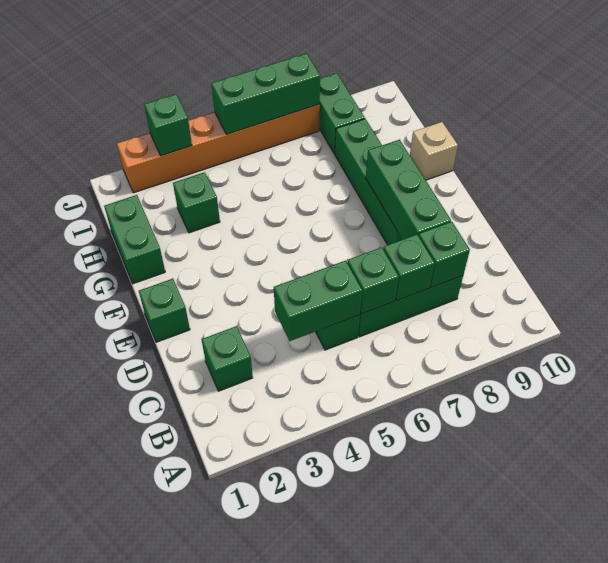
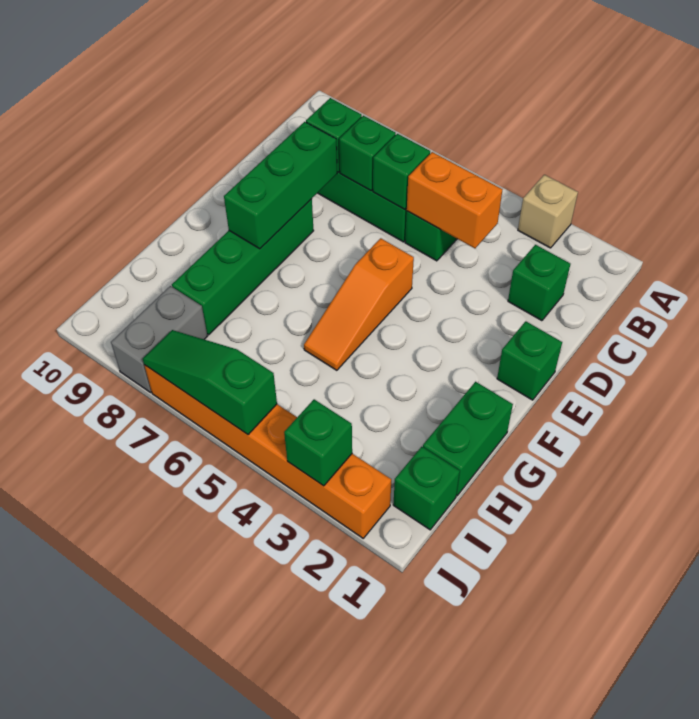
green brick C4:C5 level 2 -> orange brick C4:C5 level 2
none -> orange slope E5:G5 level 1 top E
tan brick G10 level 1 -> tan brick A3 level 1
green brick H3 level 1 -> green brick I1 level 1
green brick I8:J8 level 1 -> grey brick I8:J8 level 1
green brick J5:J7 level 2 -> green slope J5:J7 level 2 top 5

